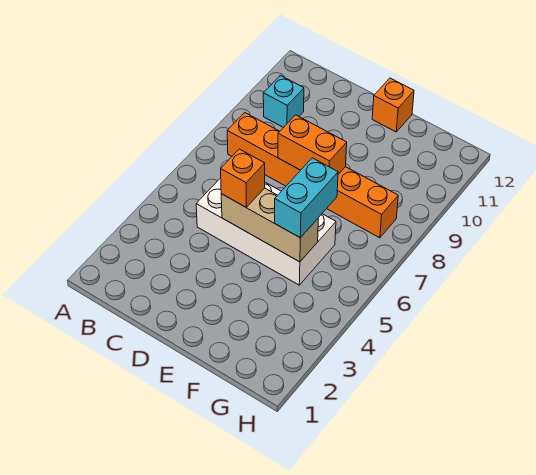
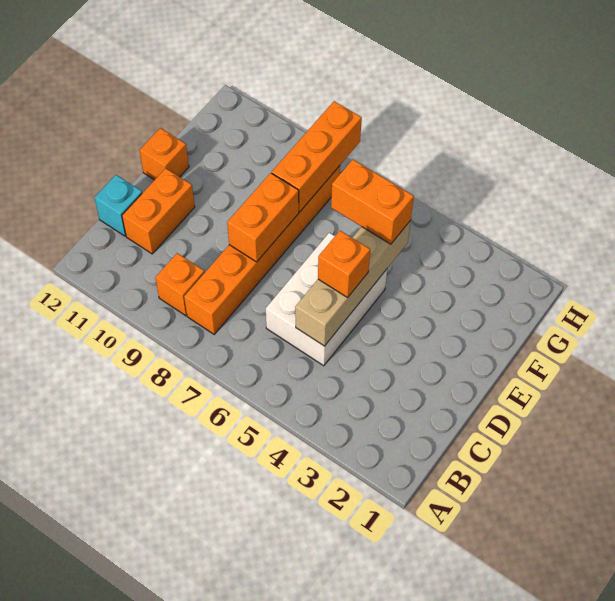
none -> orange brick B9 level 1
cyan brick B10 level 1 -> cyan brick C12 level 1
white brick C5:F6 level 1 -> white brick C5:E6 level 1
none -> orange brick C11:D11 level 1
tan brick D5:F5 level 2 -> tan brick C5:F5 level 2
cyan brick F5:F6 level 3 -> orange brick F5:F6 level 3
none -> orange brick F8:H8 level 2

